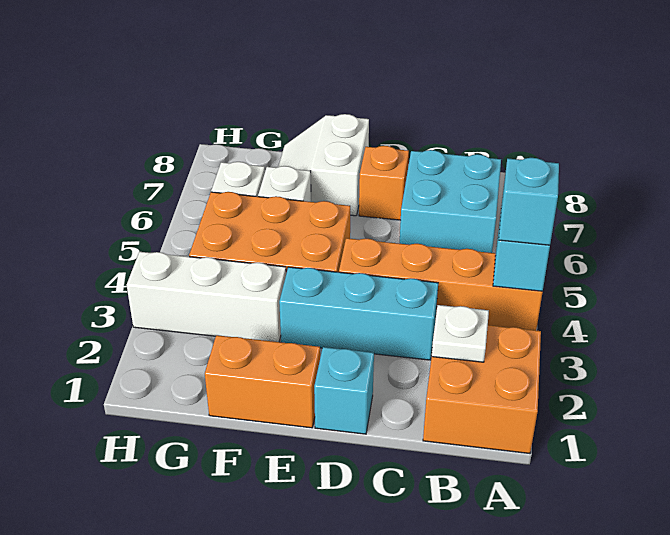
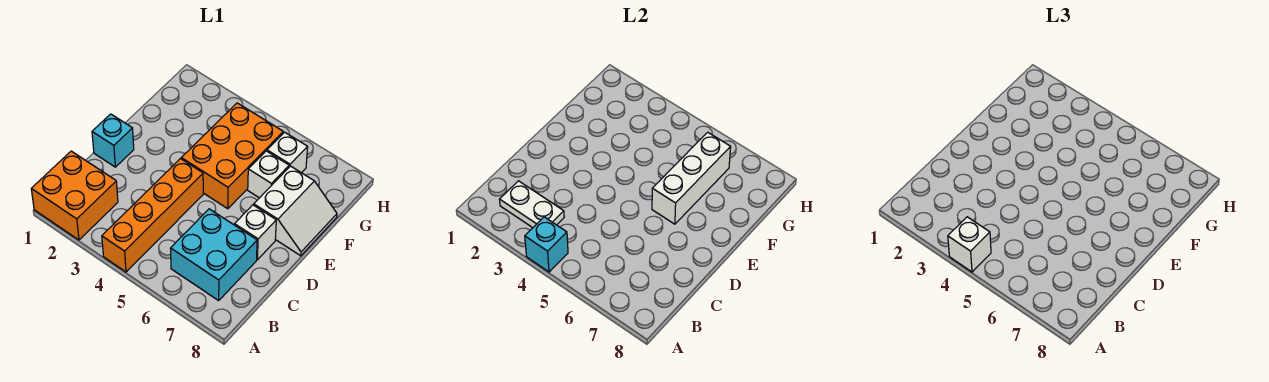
cyan brick A4 level 3 -> white brick A4 level 3
white plate B2 level 2 -> white plate B2:B3 level 2
cyan brick C3:E3 level 1 -> none
orange brick D7 level 1 -> white brick D7 level 1
orange brick E1:F1 level 1 -> none
white slope E7:F8 level 1 top E -> white slope E7:F8 level 1 top 7
white brick F3:H3 level 1 -> white brick E6:G6 level 2

